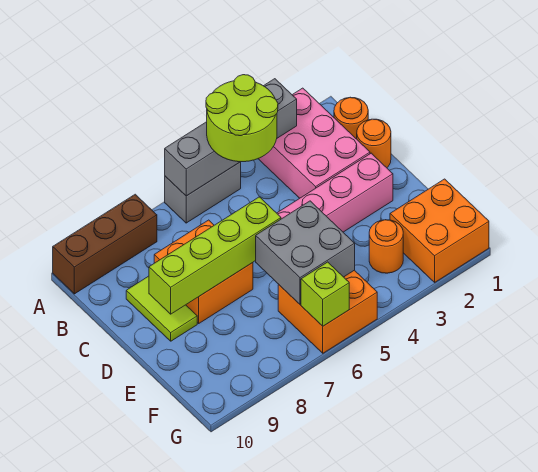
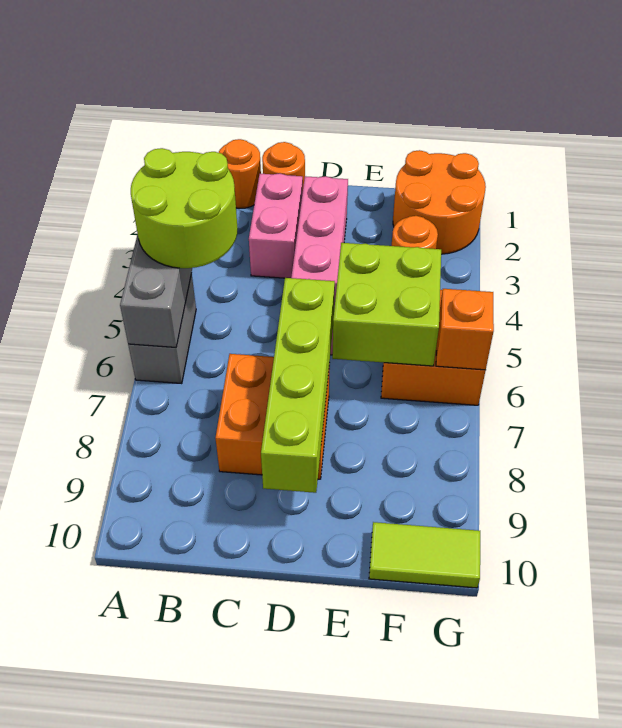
pink brick A2:C3 level 1 -> pink brick C2:C3 level 1
brown brick A8:A10 level 1 -> none
lime tile C9:D9 level 1 -> lime tile F10:G10 level 1
grey brick E5:F6 level 2 -> lime brick E5:F6 level 2
orange brick F1:G2 level 1 -> orange round brick F1:G2 level 1
lime brick G6 level 2 -> orange brick G6 level 2

